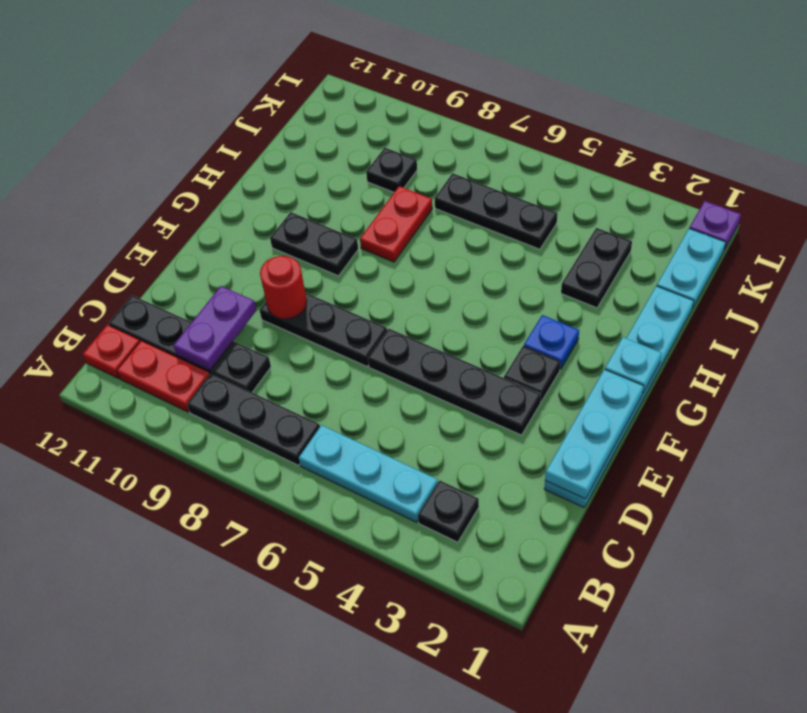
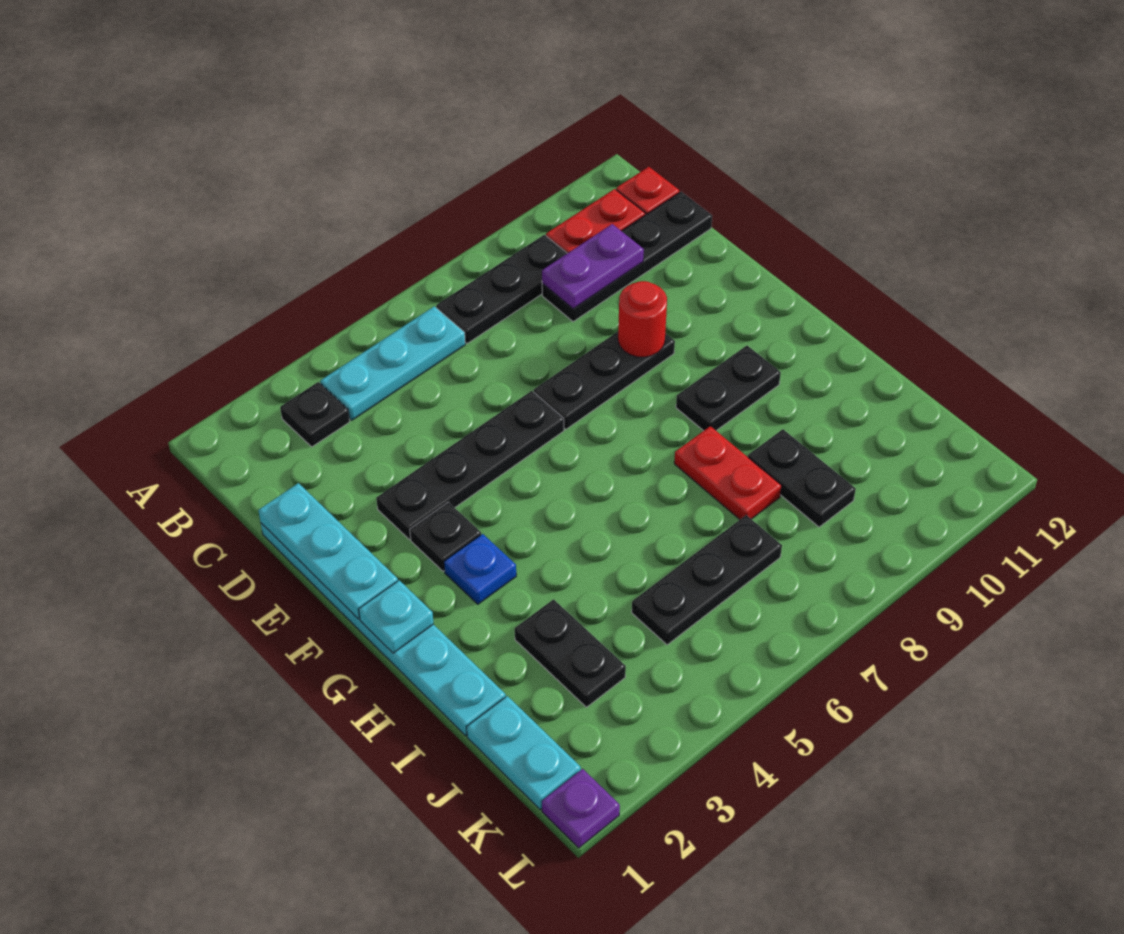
purple plate C10:D10 level 2 -> purple plate C9:C10 level 2
black plate J9 level 1 -> black plate I9:J9 level 1

